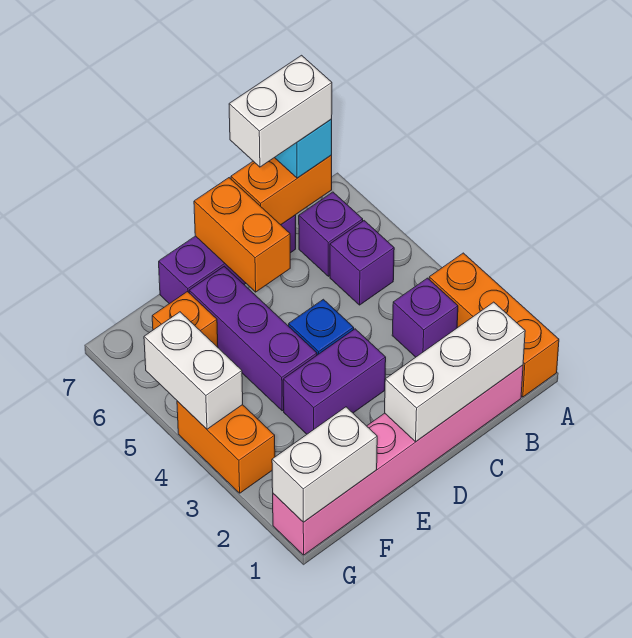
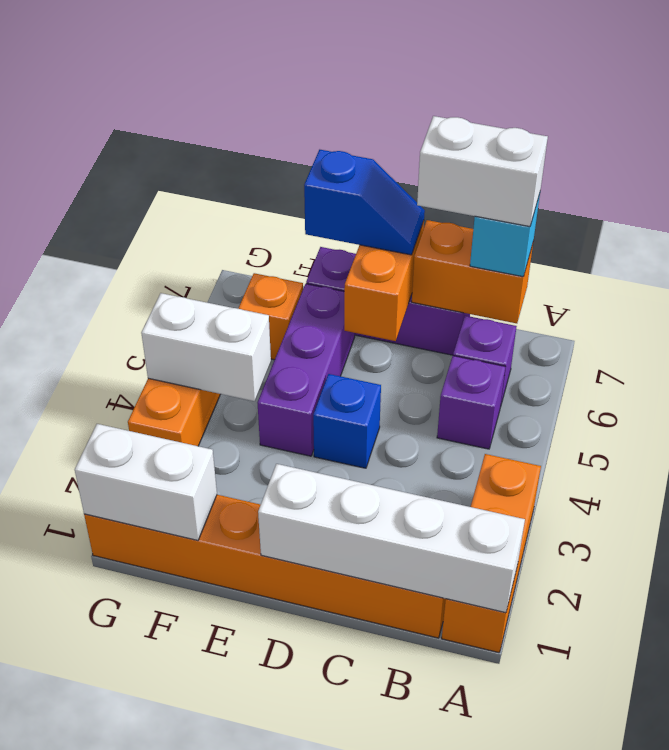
pink brick B1:G1 level 1 -> orange brick B1:G1 level 1
white brick B1:D1 level 2 -> white brick A1:D1 level 2
purple brick B3 level 1 -> none
purple brick D3:E3 level 1 -> none
none -> blue slope D7:E7 level 3 top E
white brick G4:G5 level 2 -> white brick F4:G4 level 2

